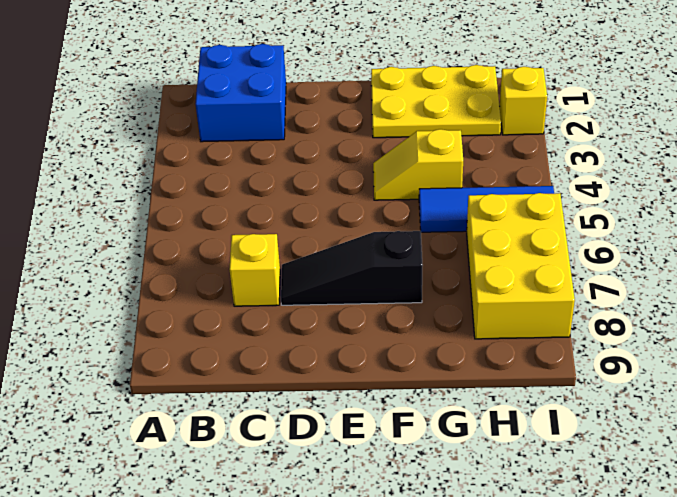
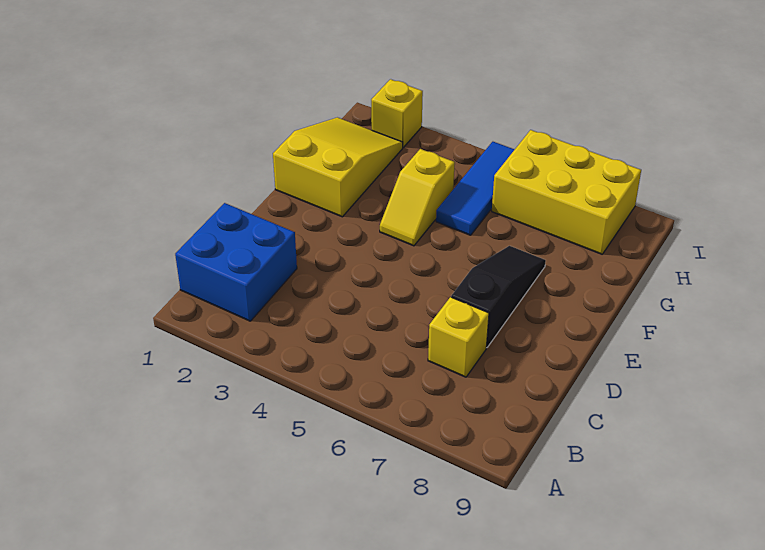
black slope D7:F7 level 1 top F -> black slope D7:F7 level 1 top D
yellow plate F1:H2 level 1 -> yellow slope F1:H2 level 1 top F

